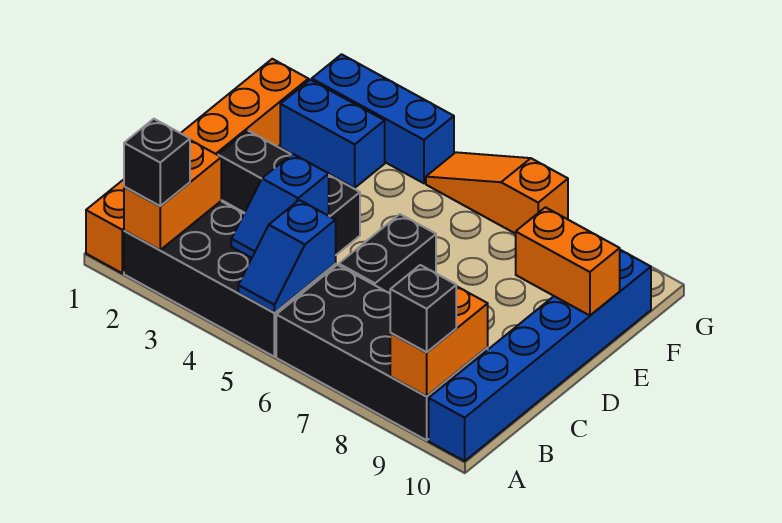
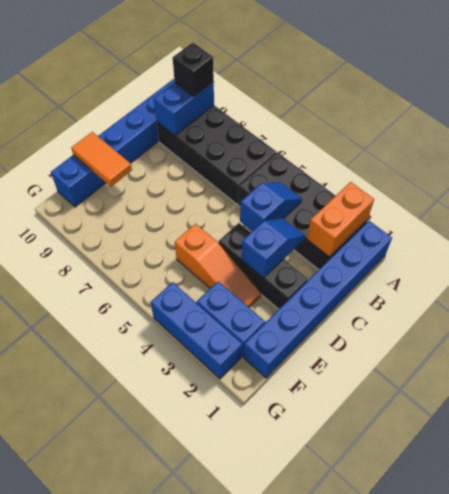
orange brick A1:F1 level 1 -> blue brick A1:F1 level 1
black brick A2 level 3 -> none
blue slope A5:B5 level 2 top B -> blue slope C3:D3 level 2 top D
orange brick A9:B9 level 2 -> blue brick A9:B9 level 2
black brick C6:D6 level 1 -> none
orange brick E9:E10 level 2 -> orange tile E9:E10 level 2
orange slope G5:G7 level 1 top 7 -> orange slope E3:E5 level 1 top 5

